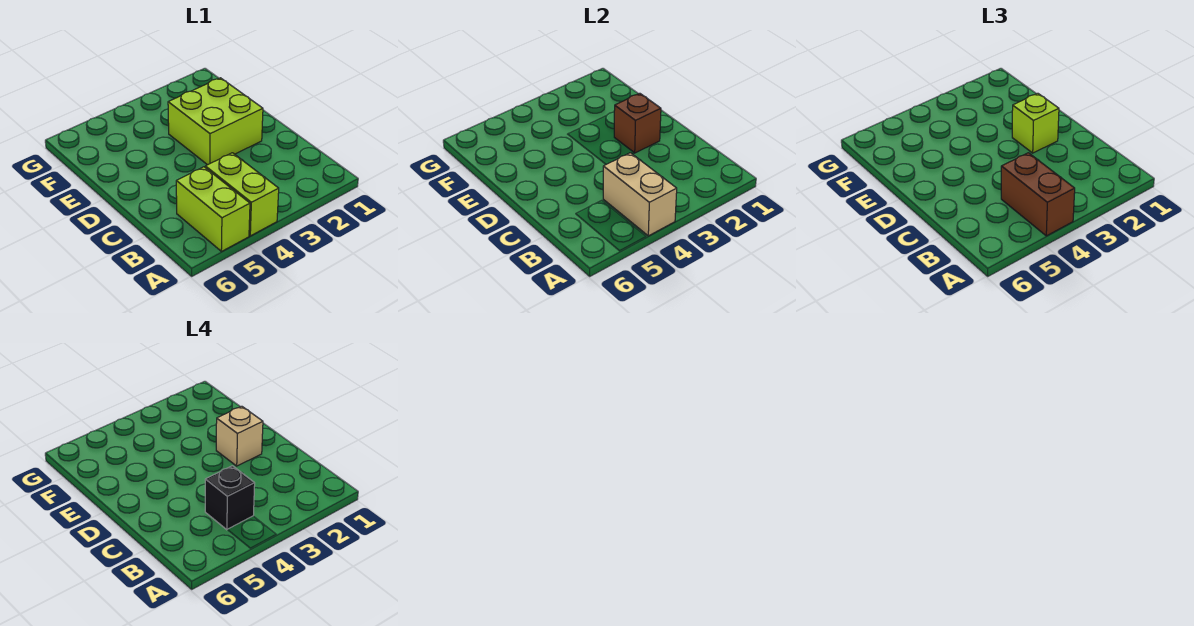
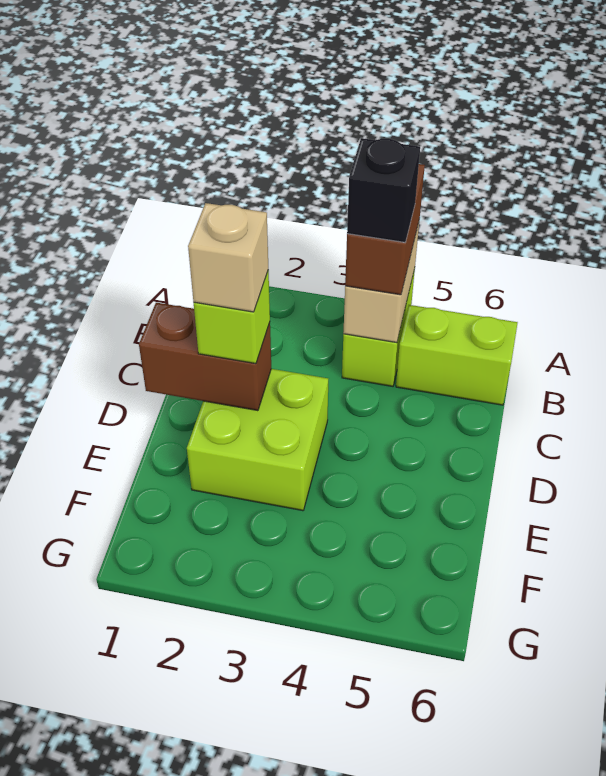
lime brick A5:B5 level 1 -> lime brick B5:B6 level 1
brown brick D2 level 2 -> brown brick D1:D2 level 2

